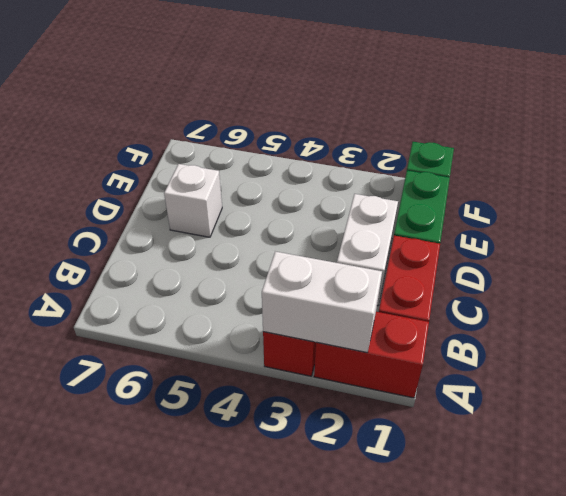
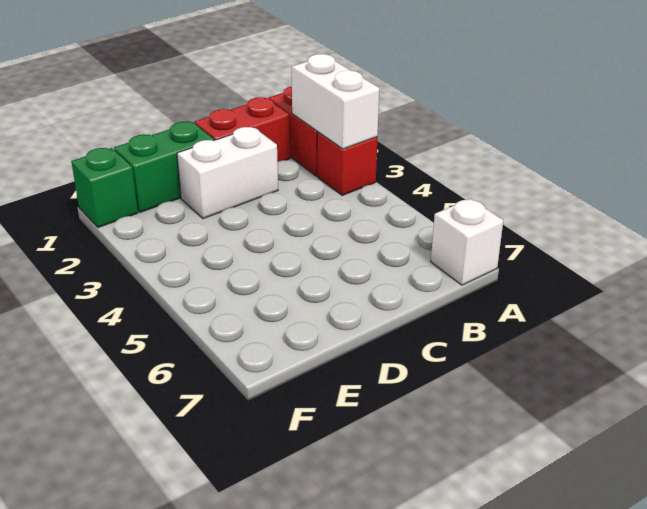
white brick D6 level 1 -> white brick A7 level 1

